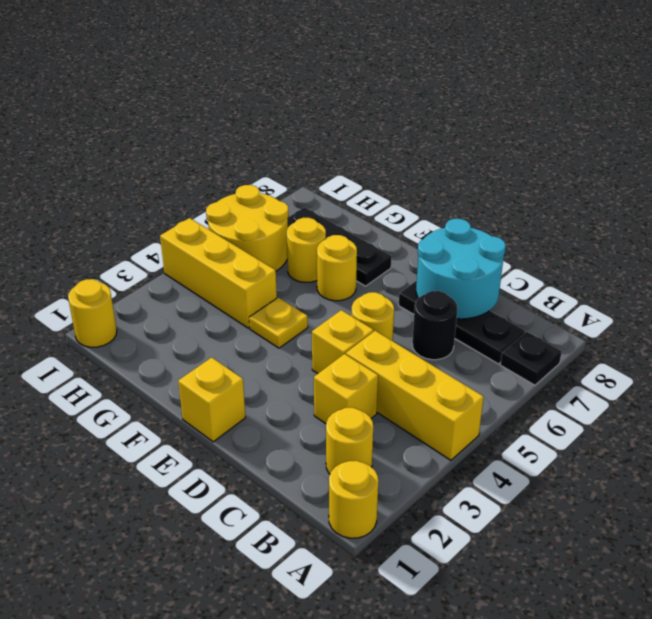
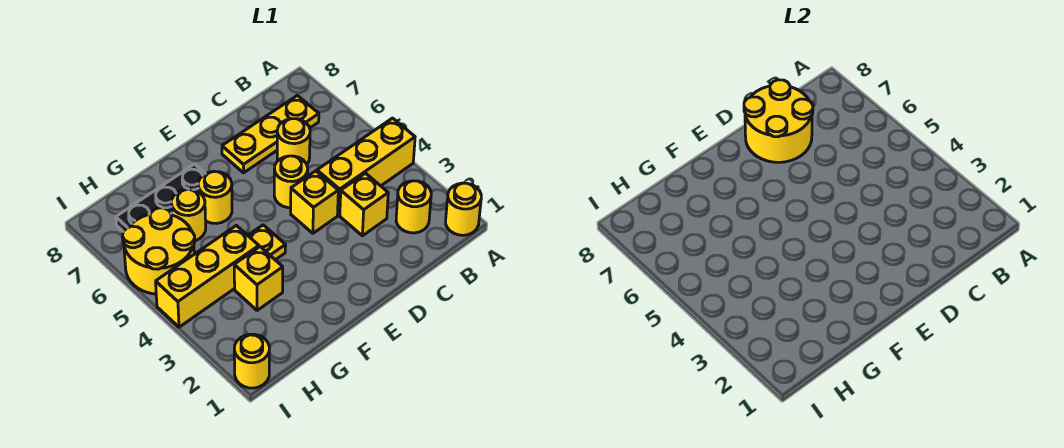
black plate A7 level 1 -> none
black plate B7:D7 level 1 -> yellow plate B7:D7 level 1
black round brick C6 level 1 -> yellow round brick C6 level 1
cyan round brick C7:D8 level 2 -> yellow round brick C7:D8 level 2
yellow brick E1 level 1 -> yellow brick G3 level 1

